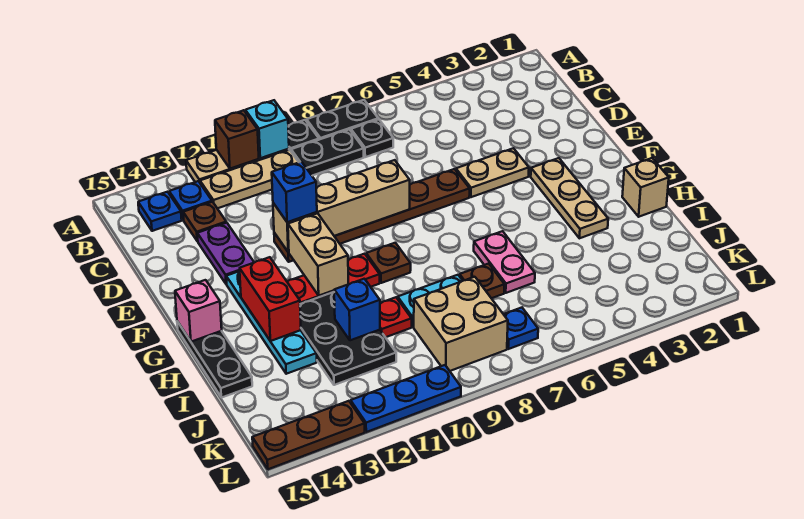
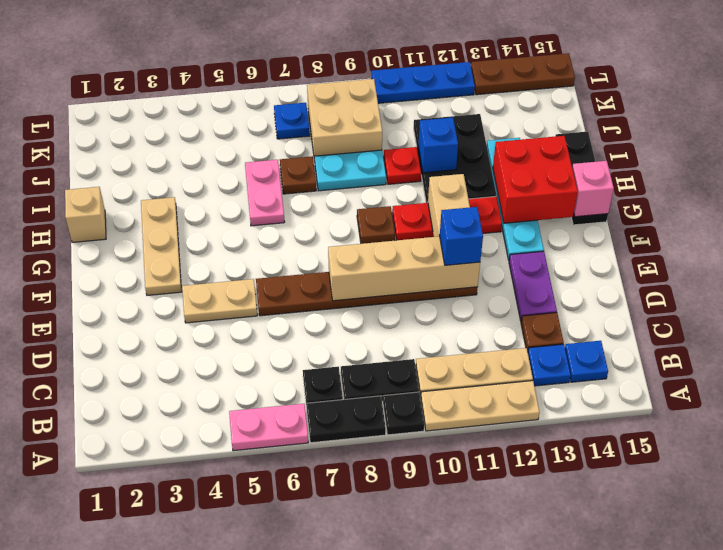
none -> pink plate A5:A6 level 1
cyan brick A10 level 2 -> none
brown brick A11 level 2 -> none
red brick G13:H13 level 2 -> red brick G13:H14 level 2

